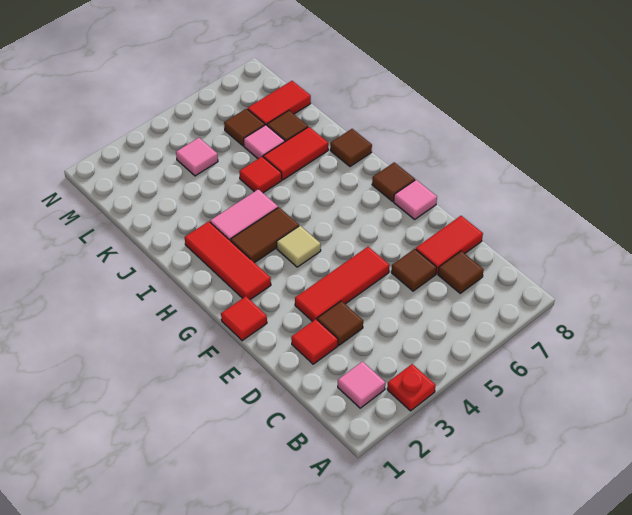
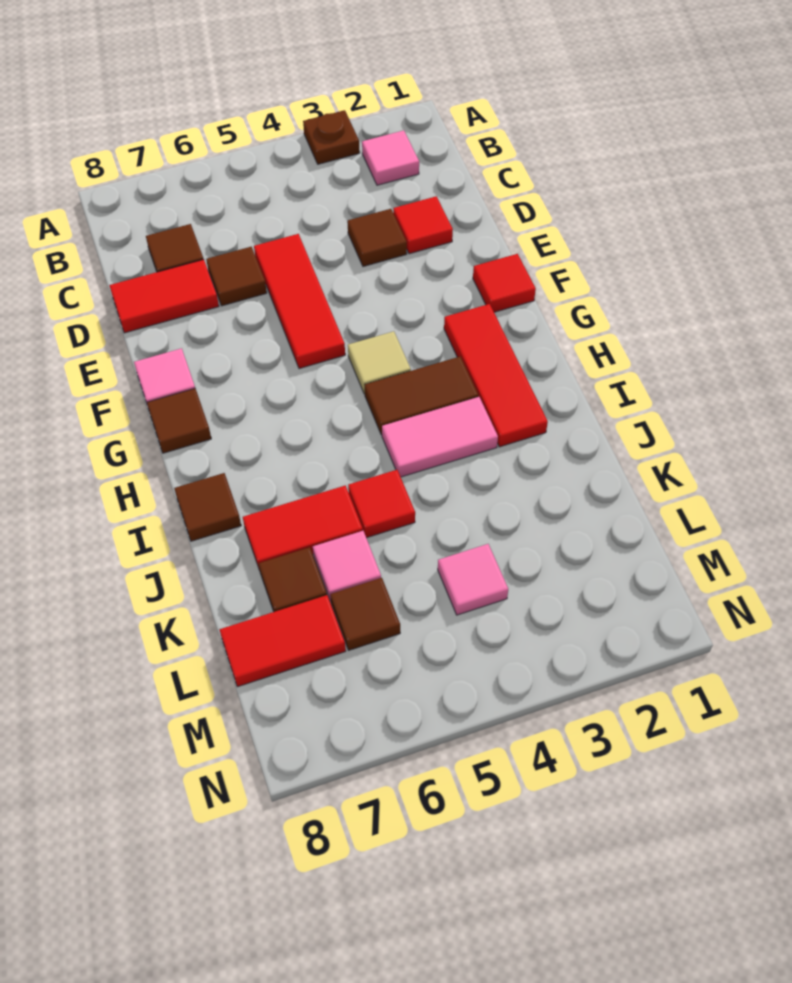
red plate A3 level 1 -> brown plate A3 level 1
red tile E3:E5 level 1 -> red tile D5:F5 level 1

